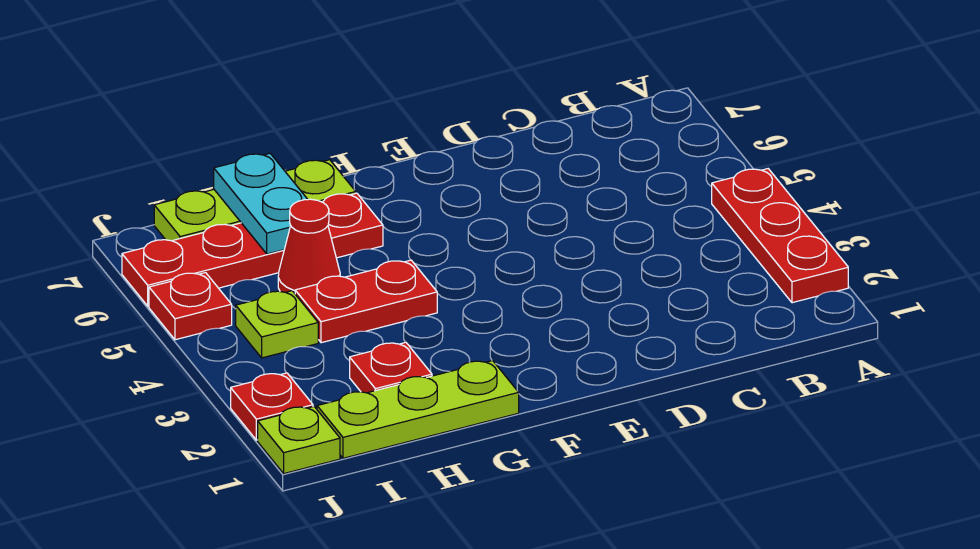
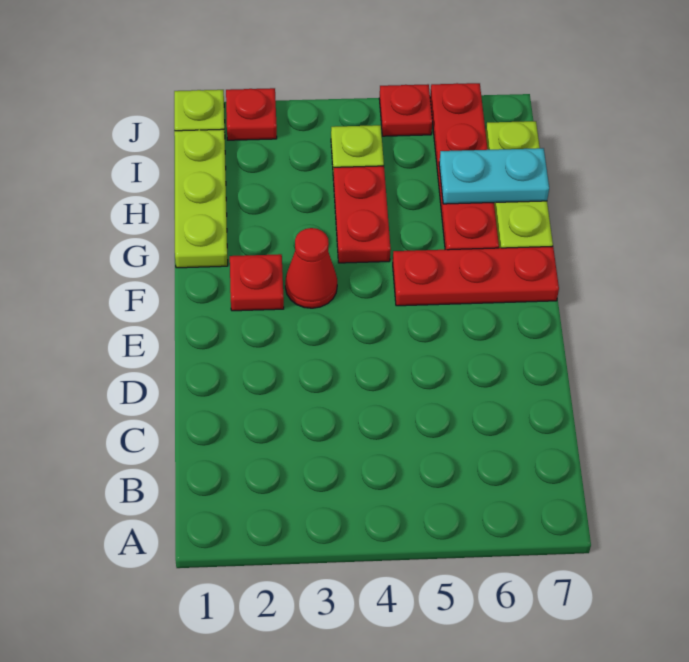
red plate A2:A4 level 1 -> red plate F5:F7 level 1
red plate H2 level 1 -> red plate F2 level 1
red cone H5 level 1 -> red cone F3 level 1

